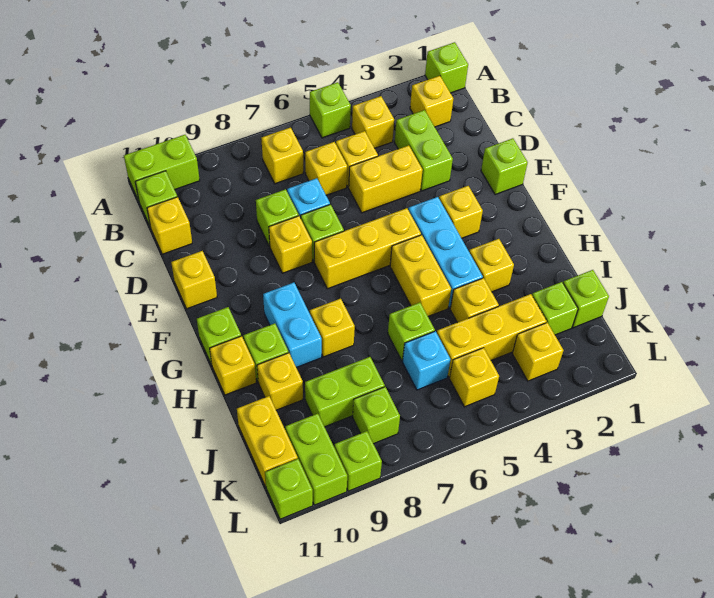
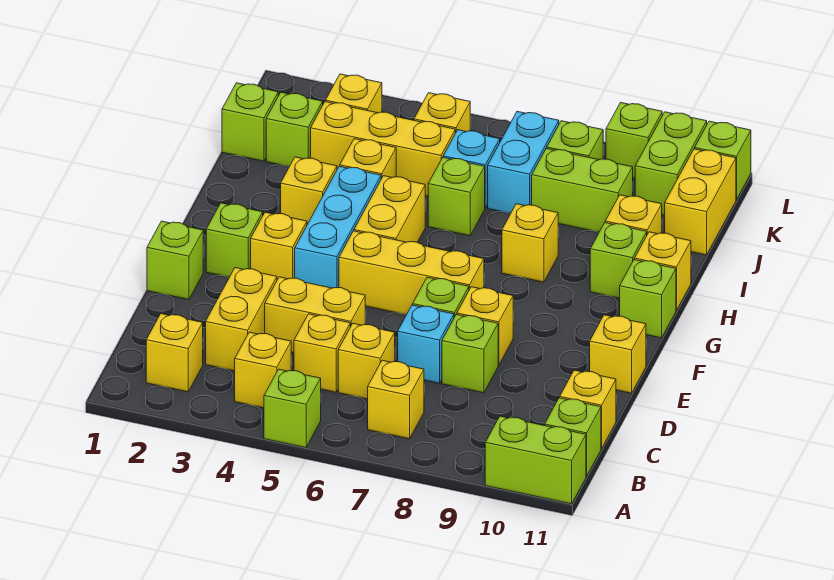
lime brick A1 level 1 -> lime brick F2 level 1
lime brick C3:D3 level 1 -> yellow brick C3:D3 level 1
cyan brick G9:H9 level 1 -> cyan brick J7:K7 level 1

